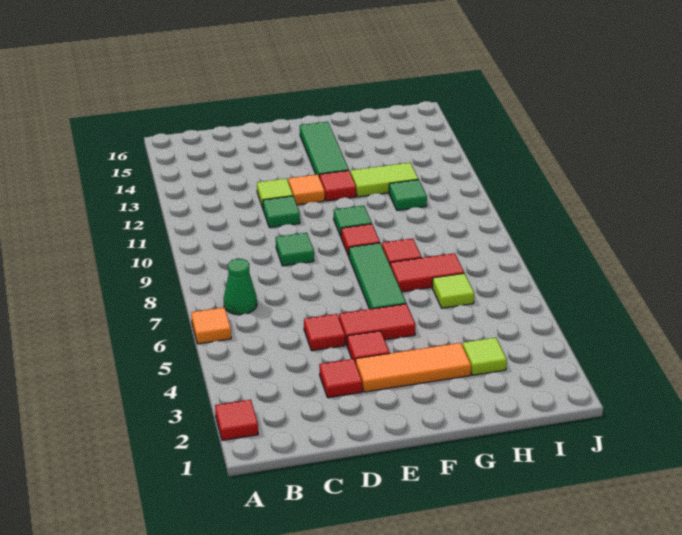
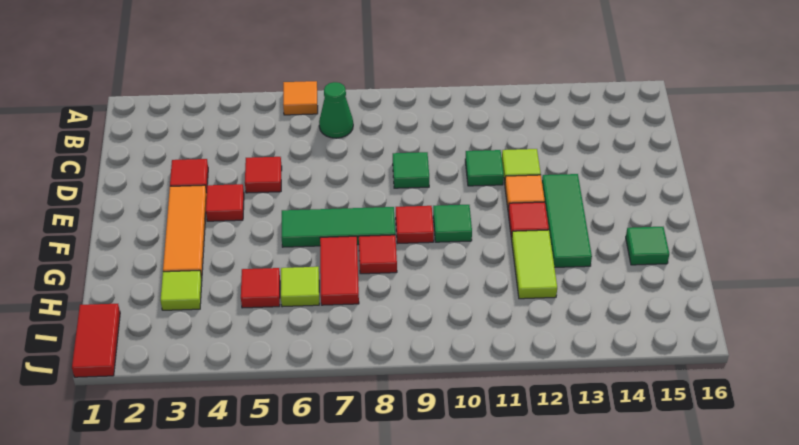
red tile A2 level 1 -> red tile H5 level 1
red tile E5:F5 level 1 -> red tile I1:J1 level 1
green tile F13:F15 level 1 -> green tile E13:G13 level 1
green tile H11 level 1 -> green tile G15 level 1

